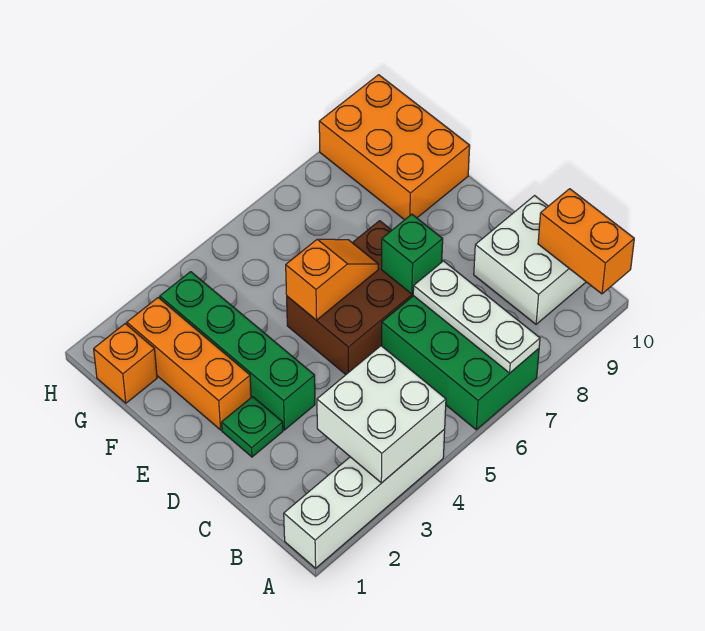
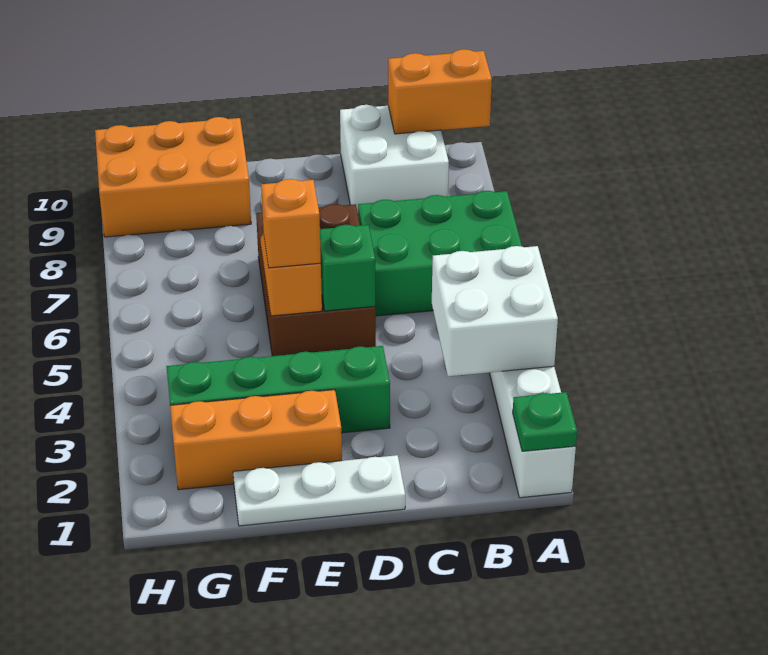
white plate A7:C7 level 2 -> white plate D1:F1 level 1
green plate D2 level 1 -> green plate A1 level 2
green brick D7 level 2 -> green brick D5 level 2
orange brick G1 level 1 -> orange brick E5 level 3

